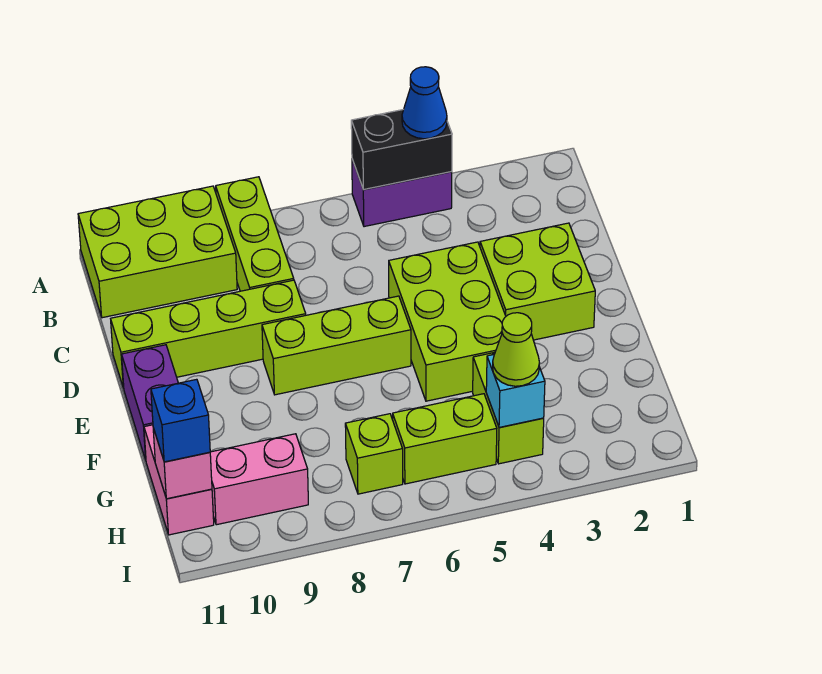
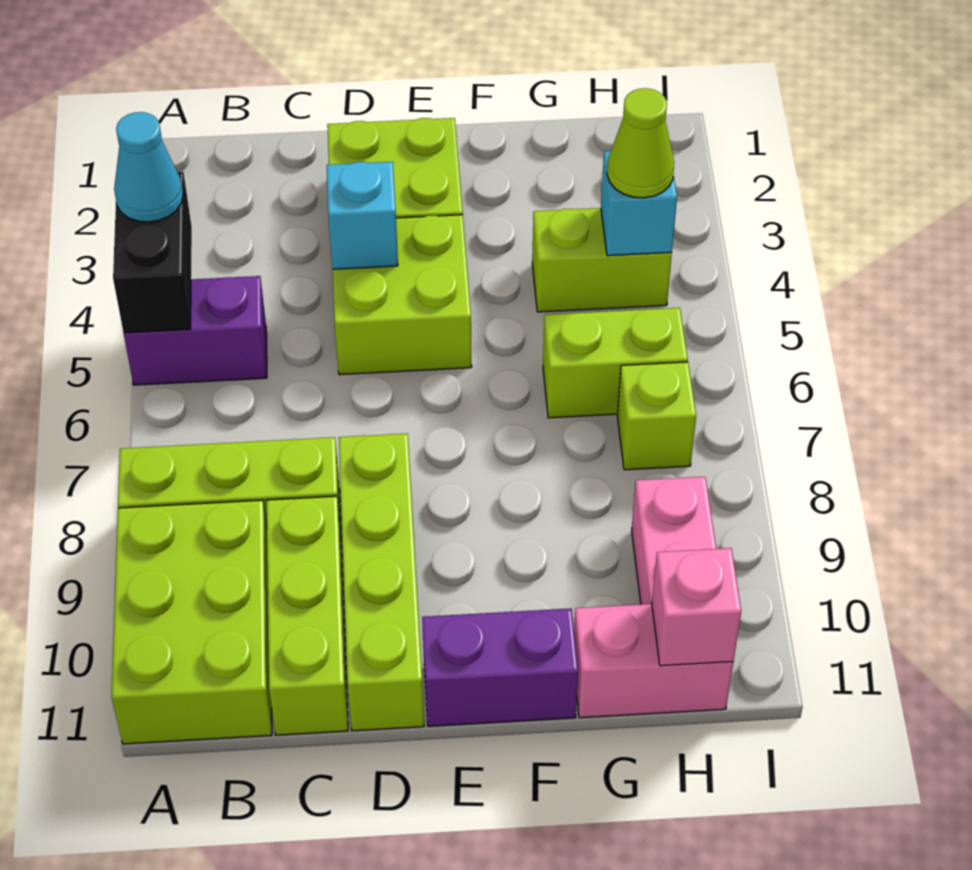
purple brick A4:A5 level 1 -> purple brick A5:B5 level 1
blue cone A4 level 3 -> cyan cone A4 level 3
lime brick D4:F5 level 1 -> lime brick D4:E5 level 1
none -> cyan brick D4 level 2
lime brick E6:E8 level 1 -> lime brick C9:C11 level 1
lime brick H5:H6 level 1 -> lime brick G6:H6 level 1
blue brick H11 level 3 -> none

